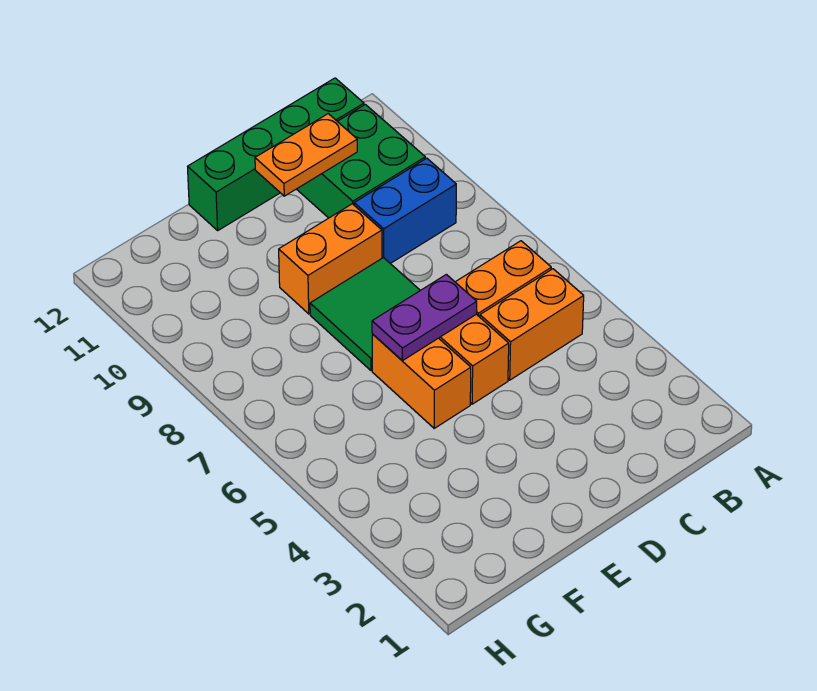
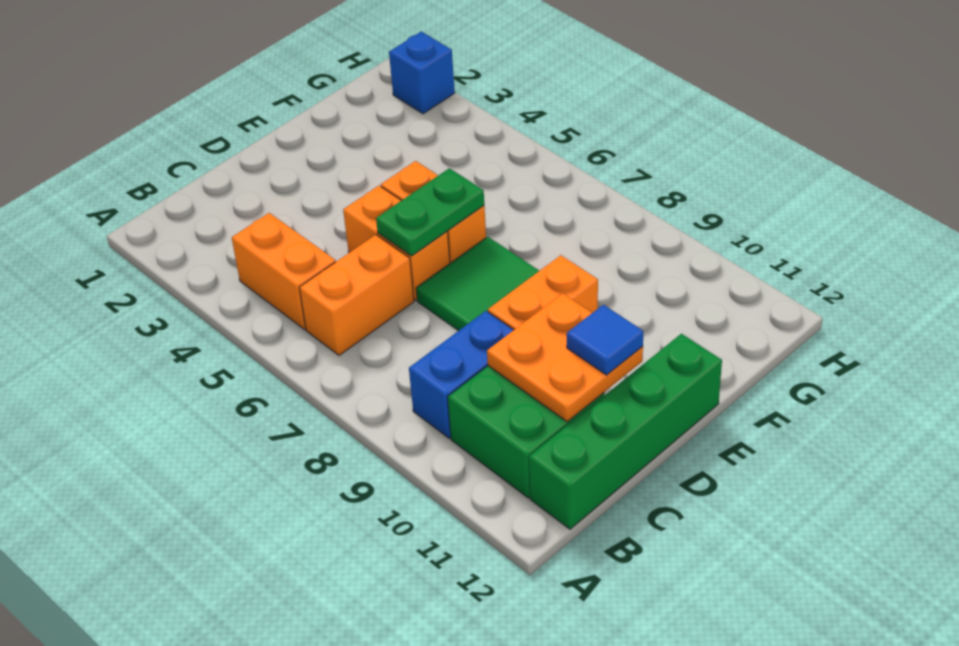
orange brick B5:C5 level 1 -> orange brick B4:B5 level 1
orange plate C11:D11 level 2 -> orange plate C10:D11 level 2
purple plate D6:E6 level 2 -> green plate D6:E6 level 2
none -> blue tile D11 level 3
none -> blue brick H2 level 1

